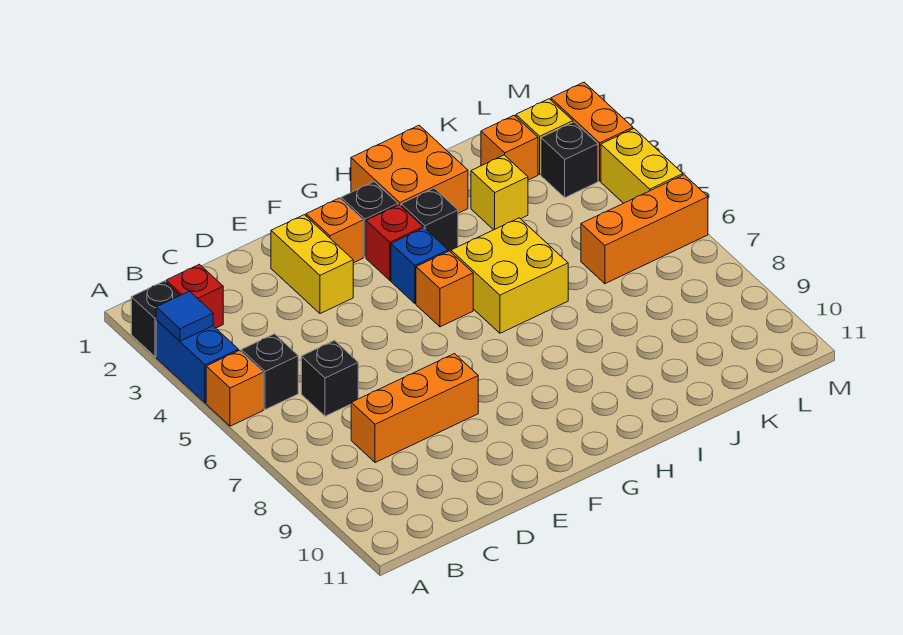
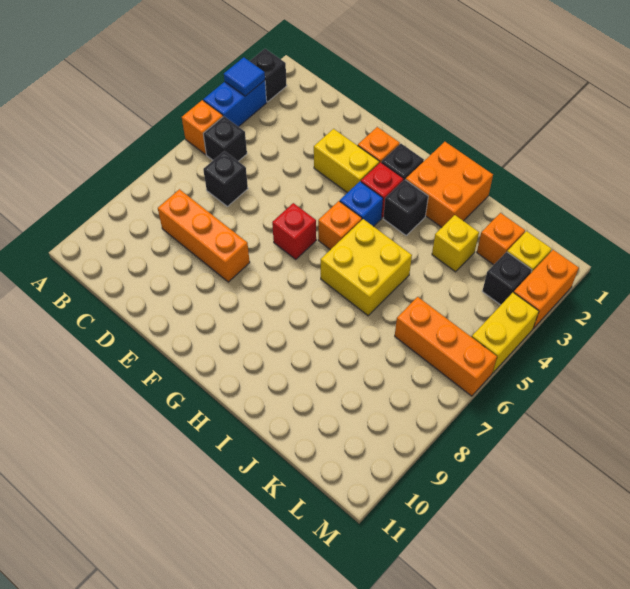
red brick B2 level 1 -> red brick F6 level 1
yellow brick E2:E3 level 1 -> yellow brick E3:F3 level 1

